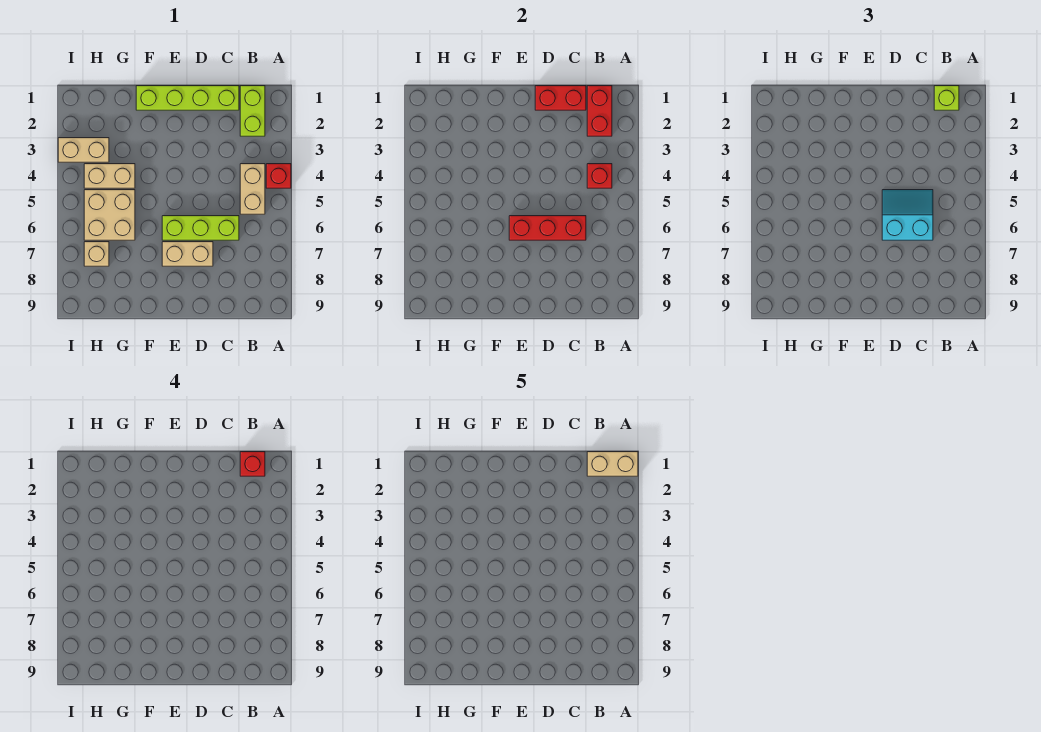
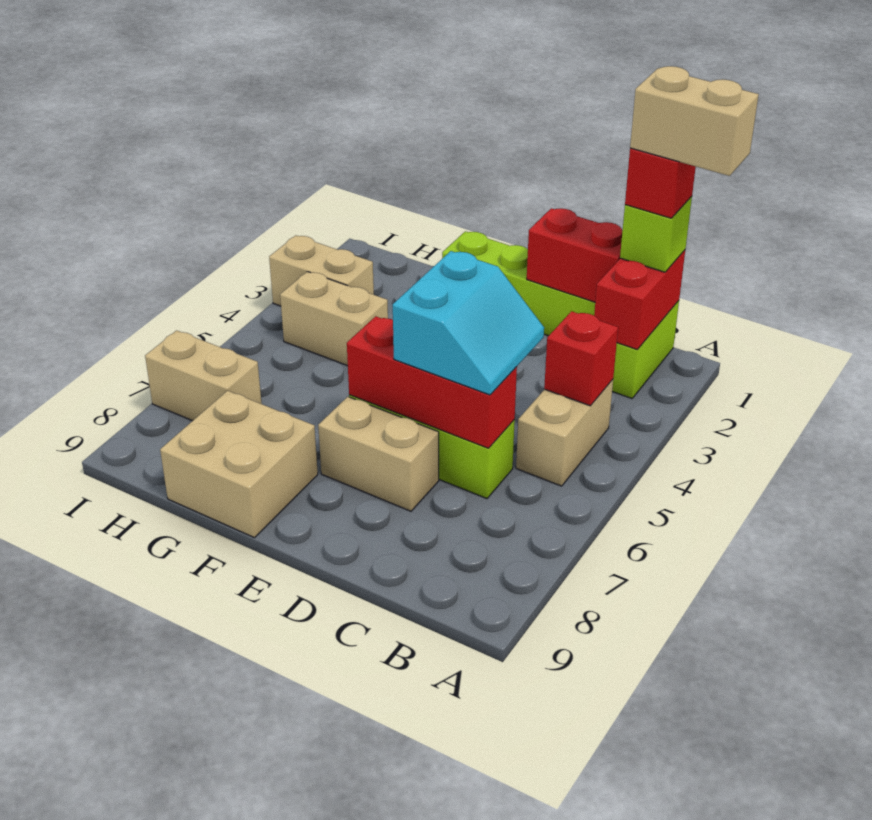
red brick A4 level 1 -> none
cyan slope C5:D6 level 3 top 6 -> cyan slope C5:D6 level 3 top D
tan brick G5:H6 level 1 -> tan brick F8:G9 level 1
tan brick H7 level 1 -> tan brick H7:I7 level 1

